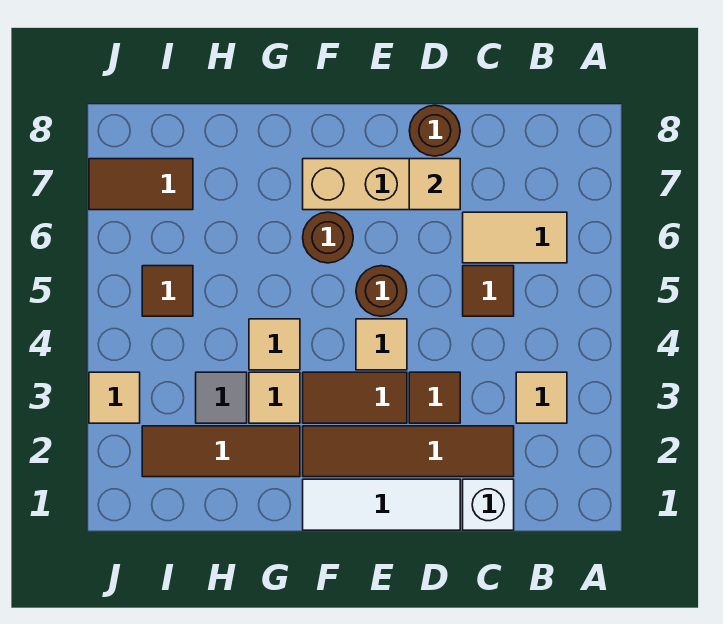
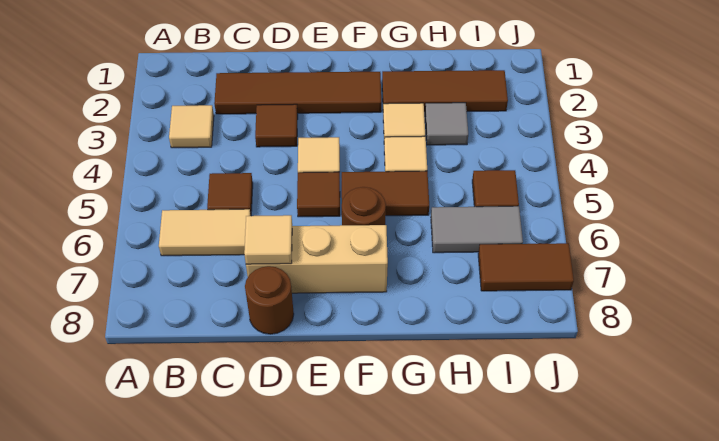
white brick C1 level 1 -> none
white tile D1:F1 level 1 -> none
brown tile E3:F3 level 1 -> brown tile F5:G5 level 1
brown round brick E5 level 1 -> brown tile E5 level 1
none -> grey tile H6:I6 level 1
tan tile J3 level 1 -> none

